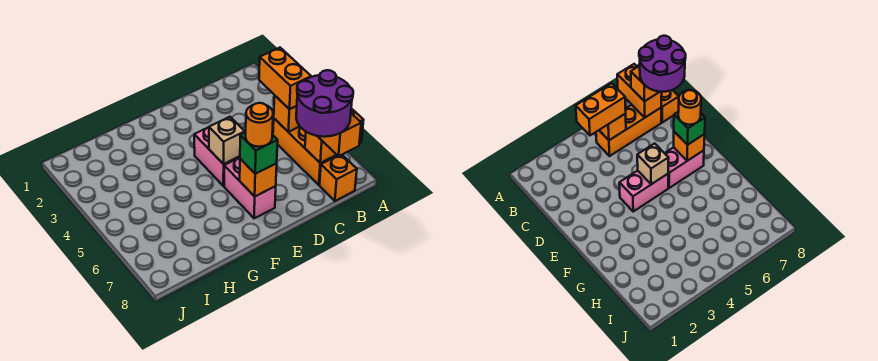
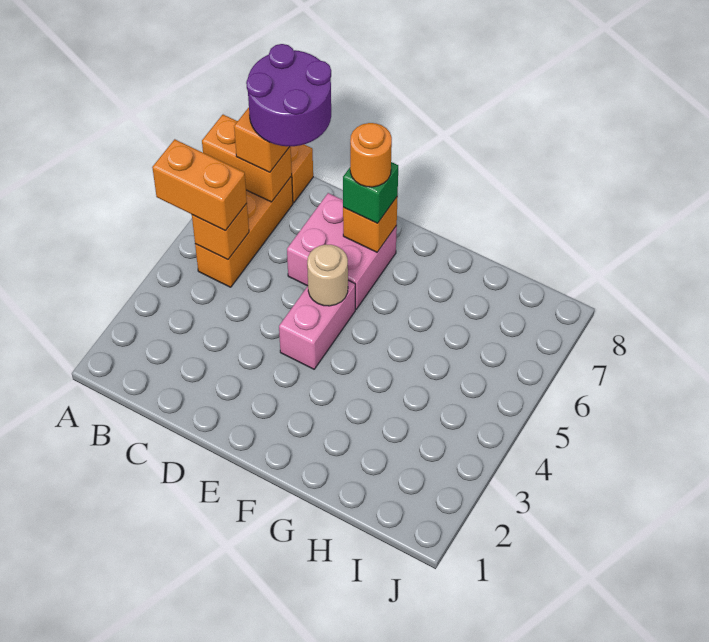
orange brick B4:B5 level 3 -> orange brick A5:B5 level 3
tan brick E5 level 2 -> tan round brick E5 level 2
pink brick E6:E7 level 1 -> pink brick D6:E7 level 1

